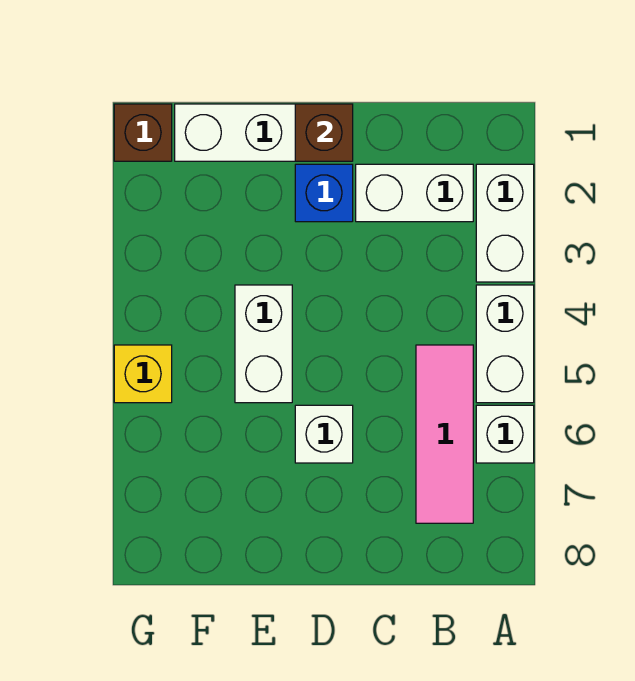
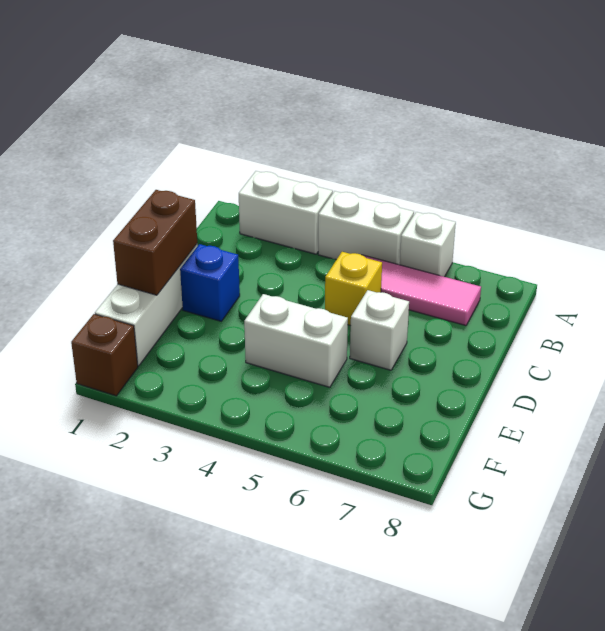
white brick B2:C2 level 1 -> none
brown brick D1 level 2 -> brown brick D1:E1 level 2
yellow brick G5 level 1 -> yellow brick C5 level 1

